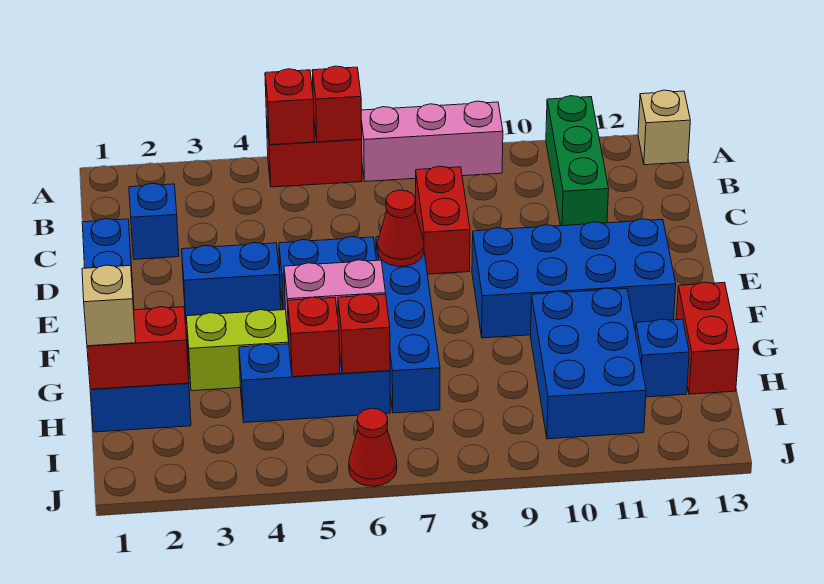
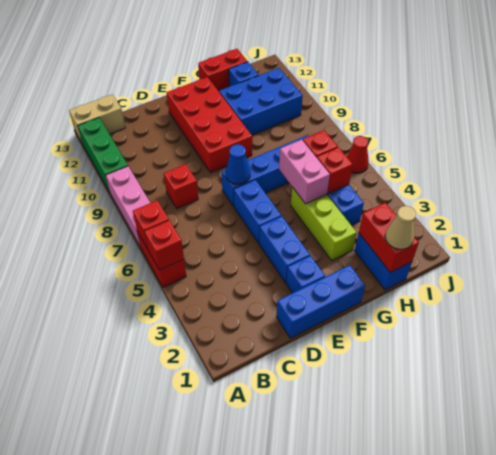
green brick A11:C11 level 1 -> green brick A10:A12 level 1
tan brick A13 level 1 -> tan brick A13:B13 level 1
blue brick C2 level 1 -> blue brick E2 level 1
red brick C8:D8 level 1 -> red brick C8 level 1
red cone E7 level 2 -> blue cone E7 level 2
blue brick E9:F12 level 1 -> red brick E9:F12 level 1
tan brick H1 level 3 -> tan cone H1 level 3

